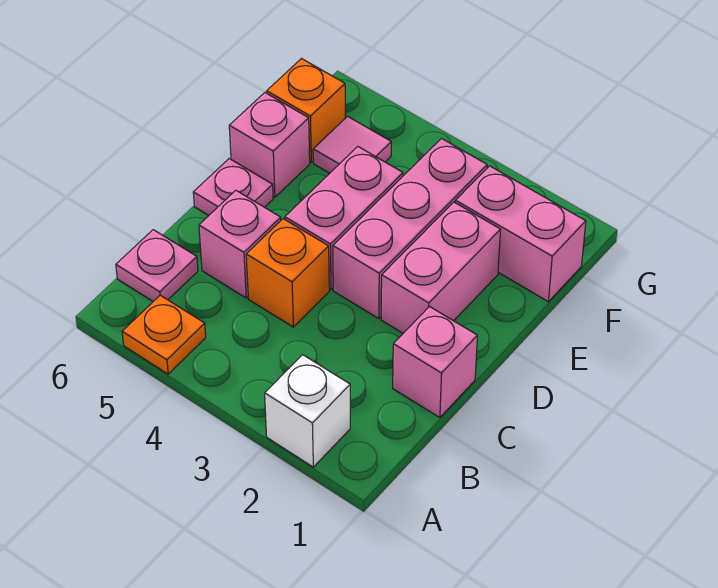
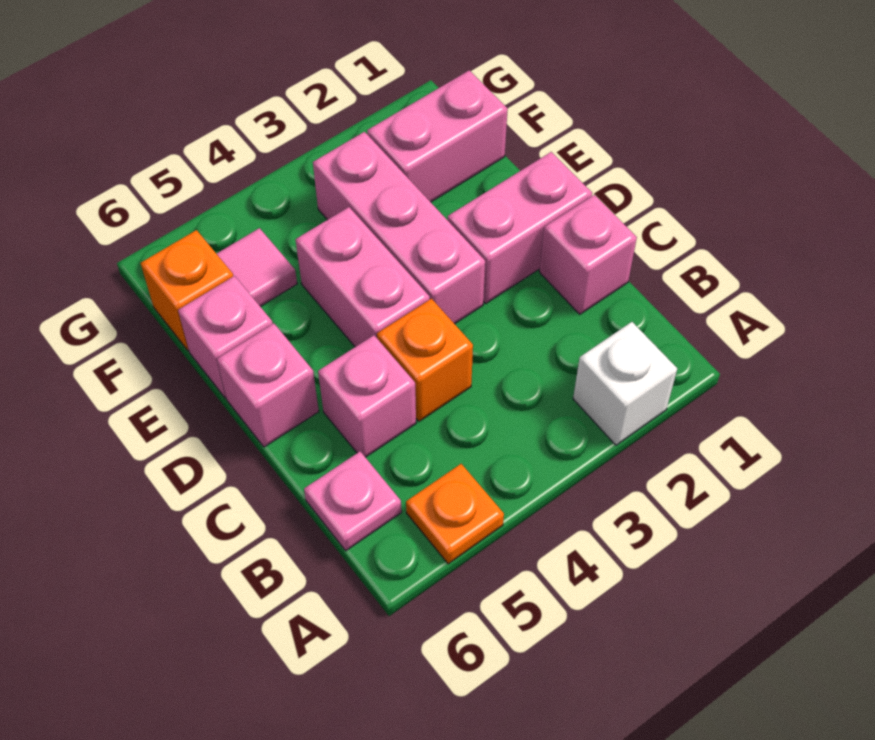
pink brick D2:E2 level 1 -> pink brick D1:D2 level 1
pink plate D6 level 1 -> pink brick D6 level 1

